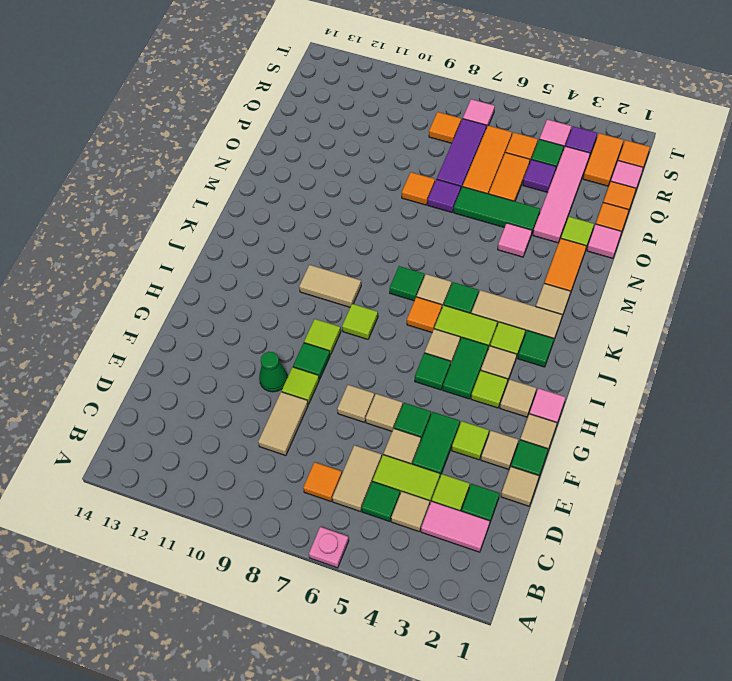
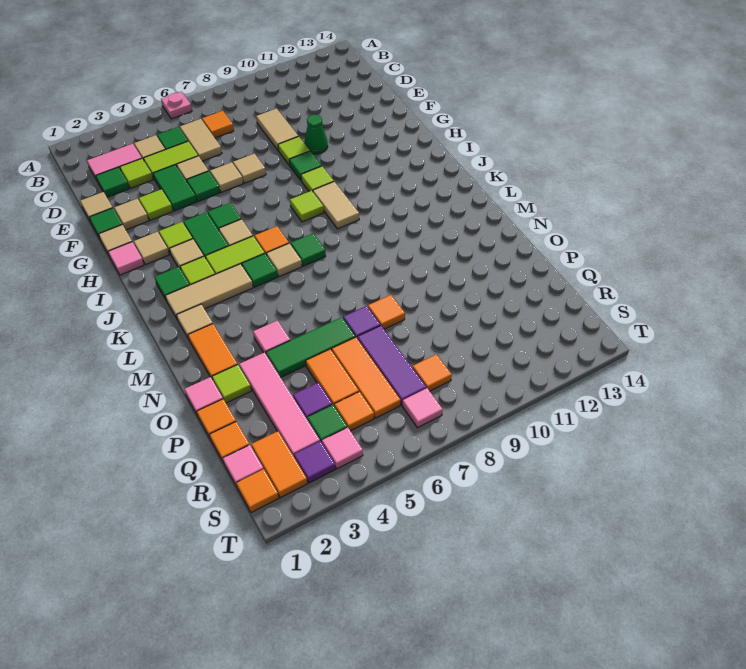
tan tile J9:J10 level 1 -> tan tile I9:J9 level 1

